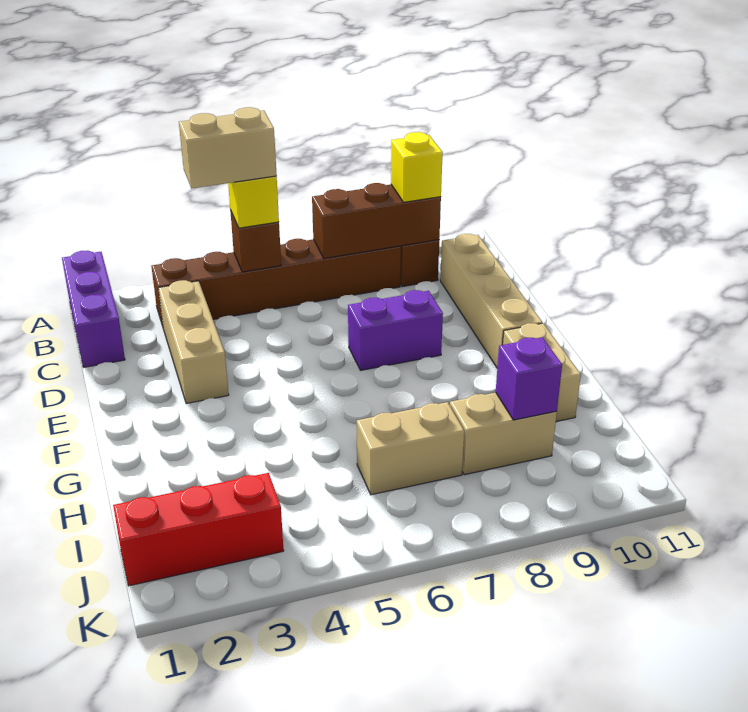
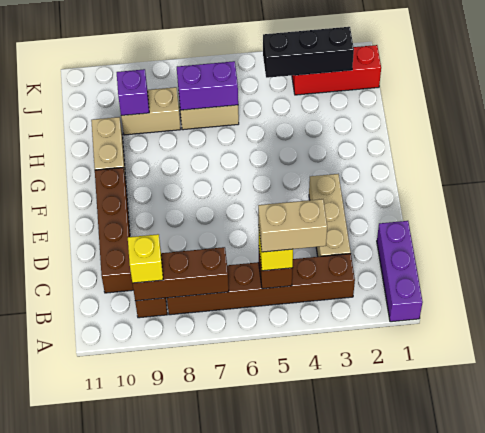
tan brick C10:F10 level 1 -> brown brick C10:F10 level 1
purple brick E7:E8 level 1 -> purple brick I6:I7 level 2
none -> black brick J2:J4 level 2

